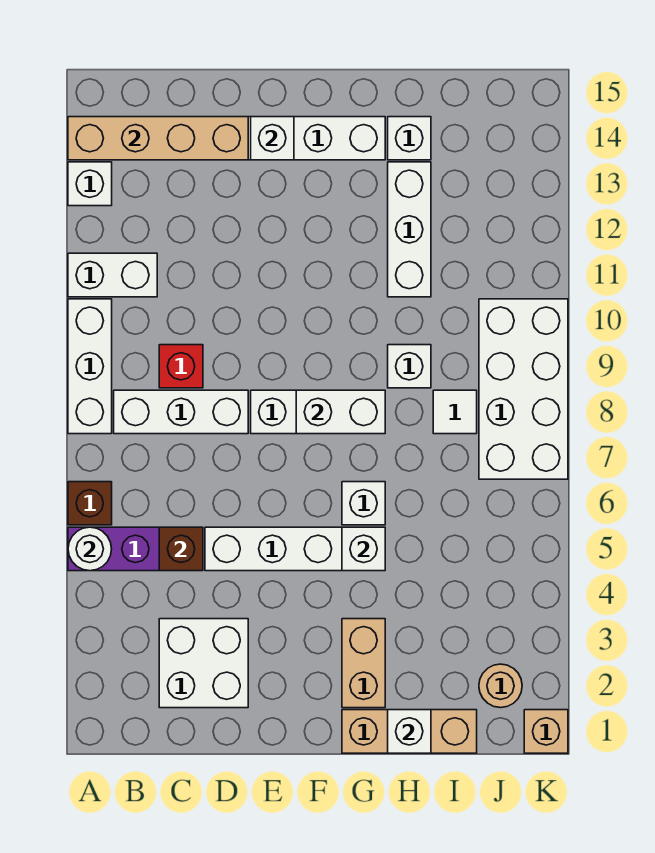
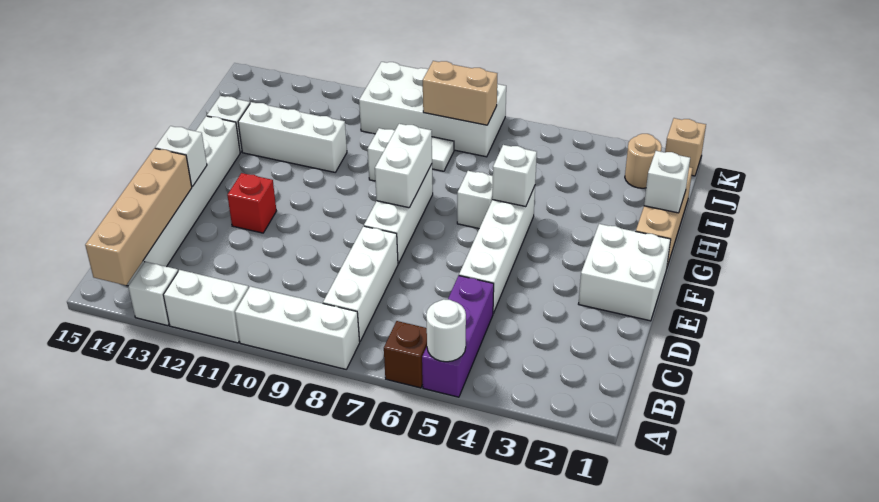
white brick A11:B11 level 1 -> white brick A11:A12 level 1
white brick C2:D3 level 1 -> white brick E1:F2 level 1
brown brick C5 level 2 -> none
red brick C9 level 1 -> red brick E12 level 1
tan brick G2:G3 level 1 -> tan brick J7:J8 level 2

